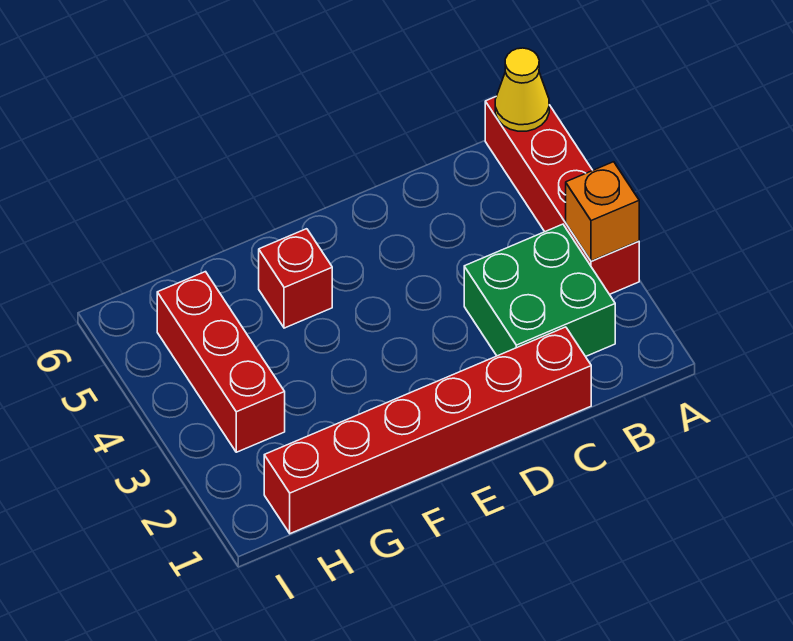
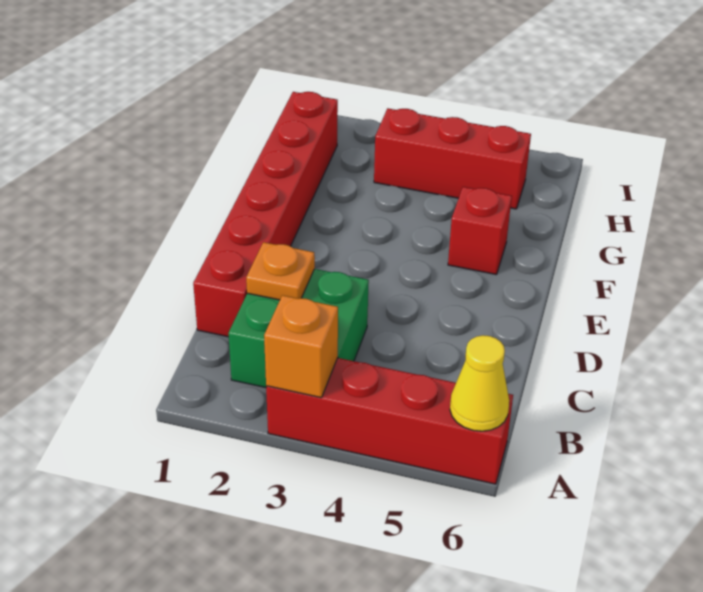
none -> orange plate C2 level 2

